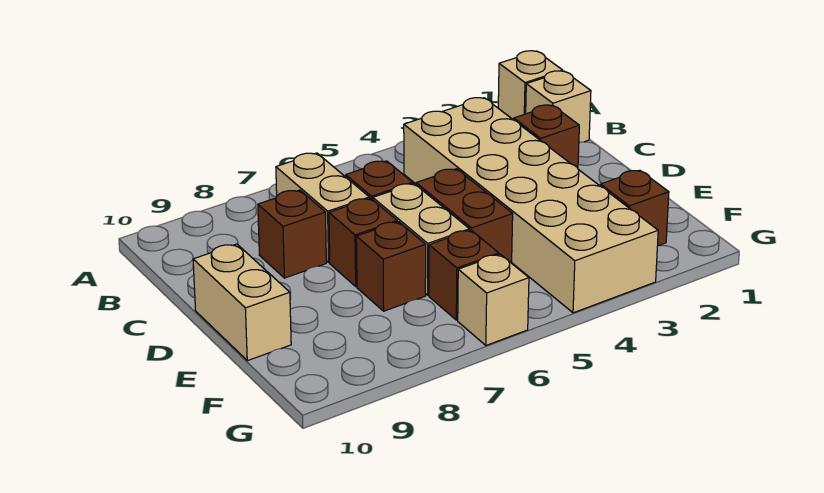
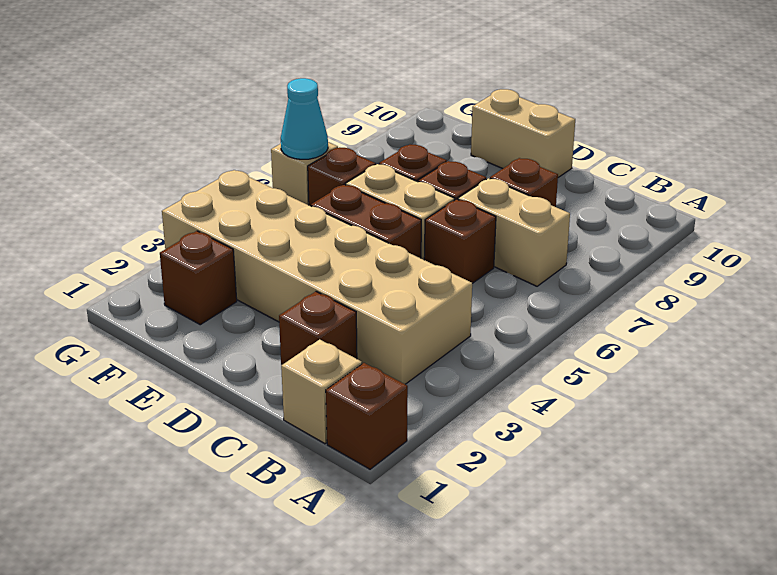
tan brick A1 level 1 -> brown brick A1 level 1
none -> cyan cone G6 level 2

